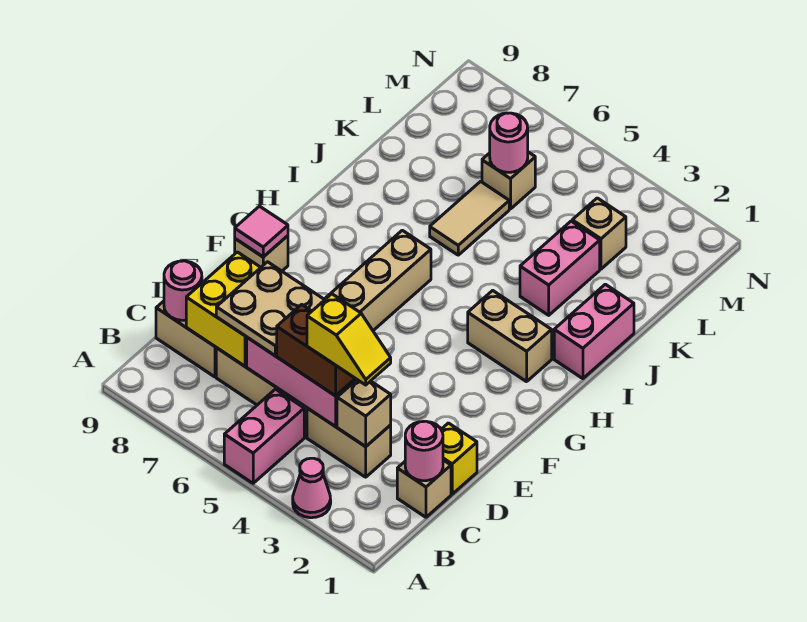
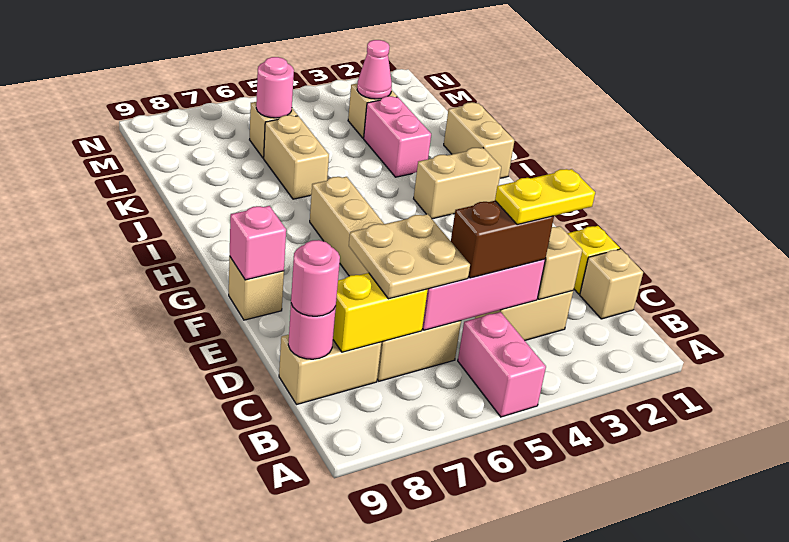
pink cone A3 level 1 -> pink cone L3 level 2
pink round brick C1 level 2 -> pink round brick C9 level 3
yellow slope C3:C4 level 4 top 4 -> yellow plate C3:C4 level 4
yellow brick C7:D8 level 2 -> yellow brick C7:C8 level 2
pink tile F9 level 2 -> pink brick F9 level 2
pink brick I1:J1 level 1 -> tan brick I1:J1 level 1
tan tile J6:K6 level 1 -> tan brick J6:K6 level 1

